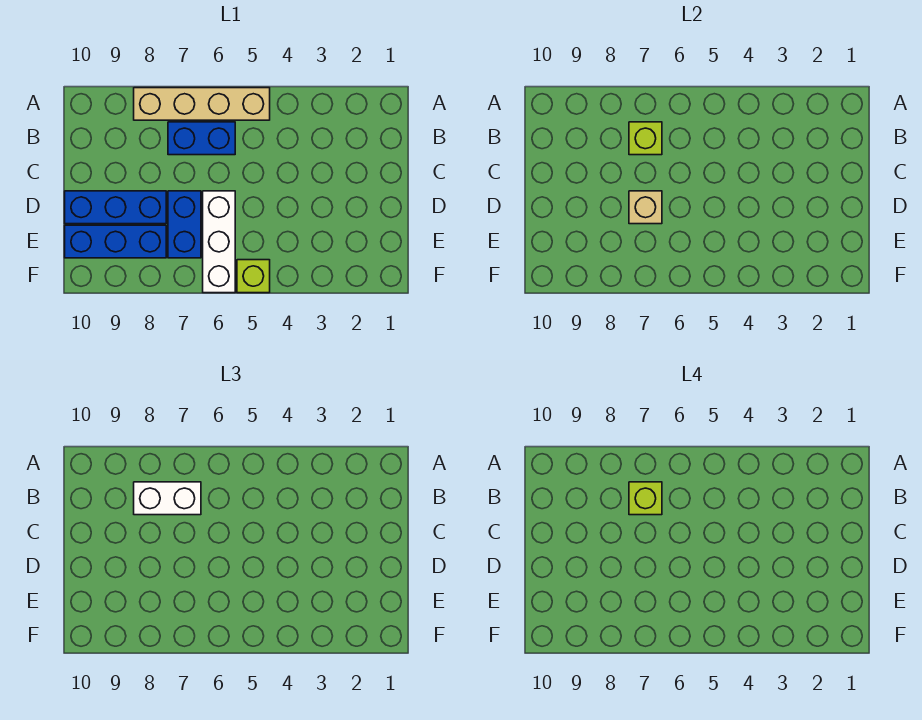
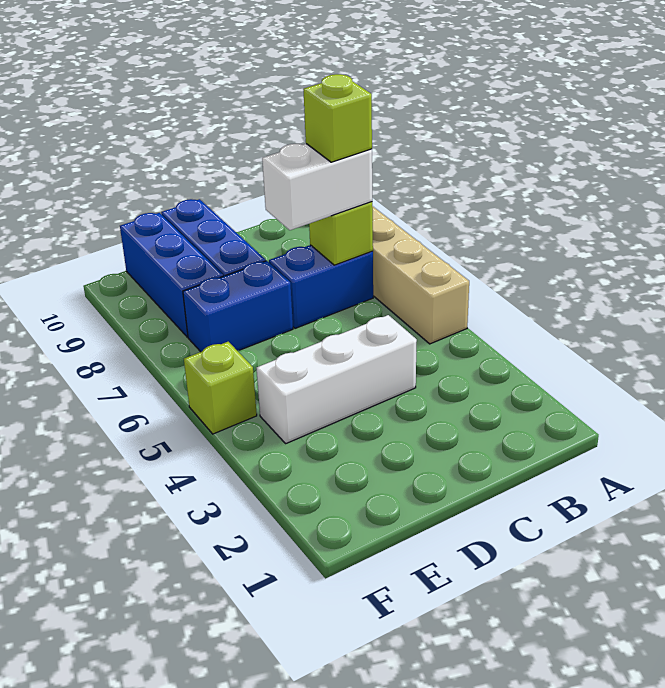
blue brick B6:B7 level 1 -> blue brick B7:C7 level 1
white brick B7:B8 level 3 -> white brick B7:C7 level 3
white brick D6:F6 level 1 -> white brick C4:E4 level 1
tan brick D7 level 2 -> none

